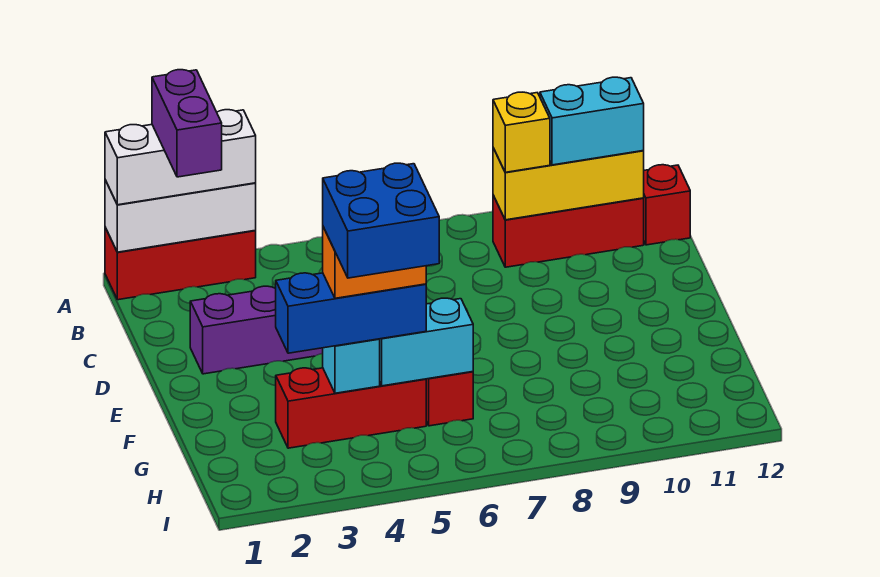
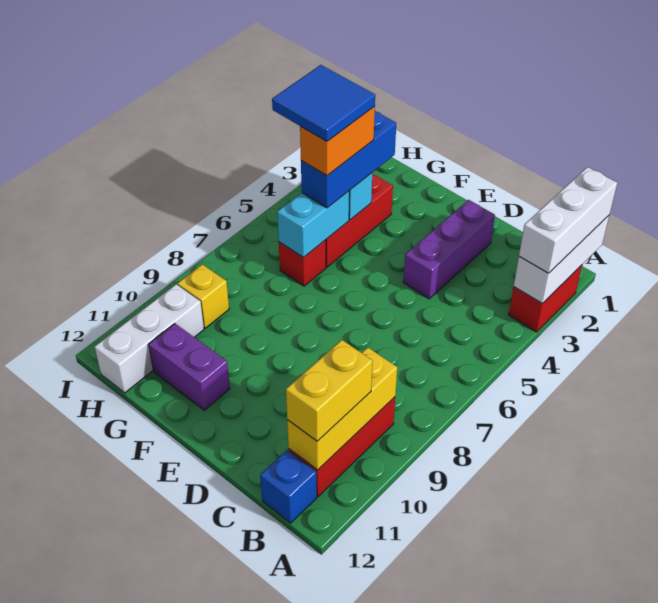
red brick A1:A3 level 1 -> red brick A2:A3 level 1
purple brick A2:B2 level 4 -> purple brick F11:G11 level 1
yellow brick B9 level 3 -> yellow brick H9 level 1
cyan brick B10:B11 level 3 -> yellow brick B10:B11 level 3
red brick B12 level 1 -> blue brick B12 level 1
blue brick G4:H5 level 5 -> blue tile G4:H5 level 5
none -> white brick H10:H12 level 1

